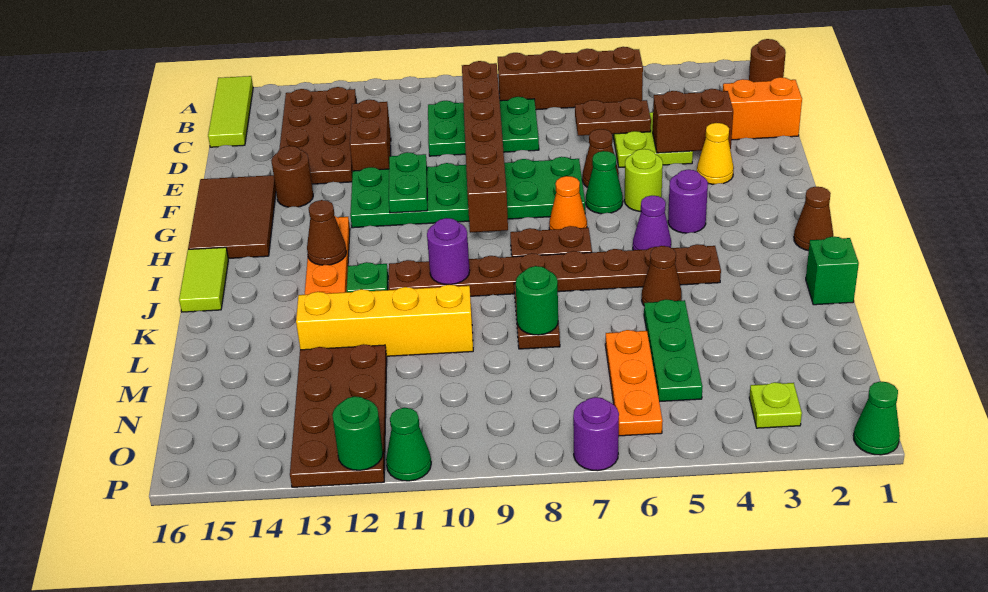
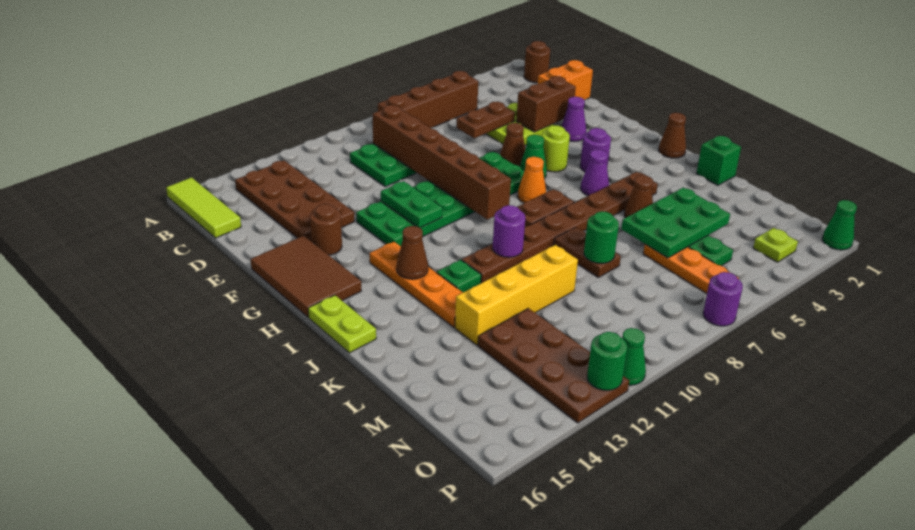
brown brick D12:E12 level 1 -> none
yellow cone F3 level 1 -> purple cone F3 level 1
lime tile I16:J16 level 1 -> lime plate I16:J16 level 1
none -> green plate L4:M6 level 2

